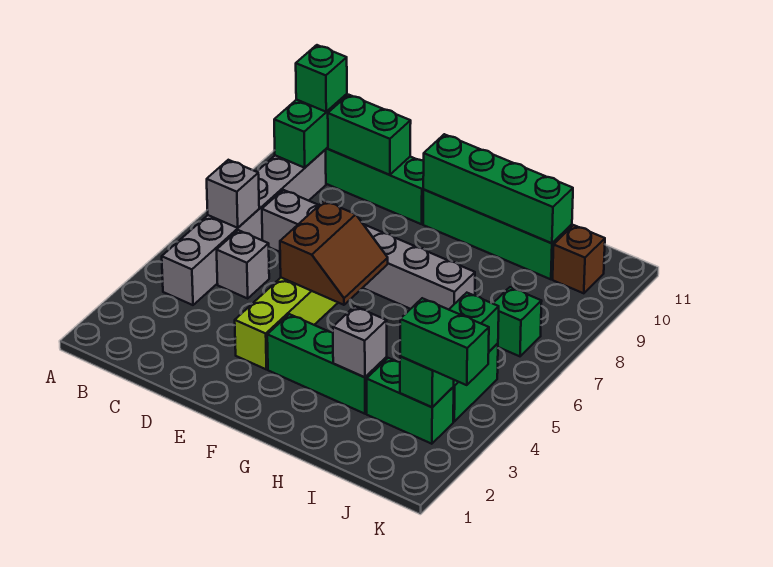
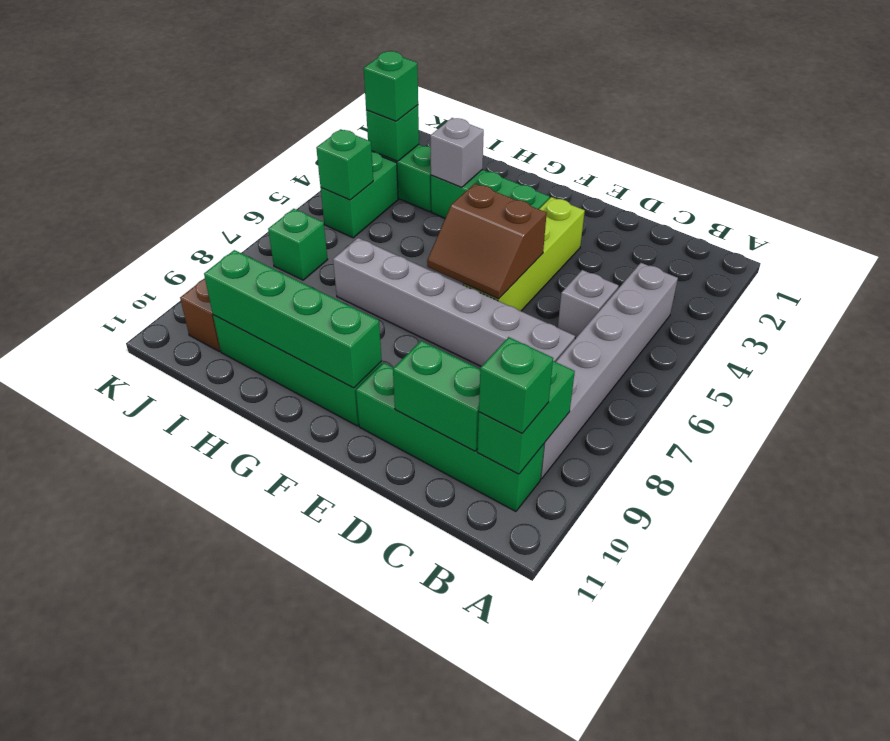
grey brick B6 level 2 -> none
brown slope E5:F6 level 2 top E -> brown slope E5:F6 level 2 top 5
green brick J3:K3 level 3 -> green brick J3 level 3

